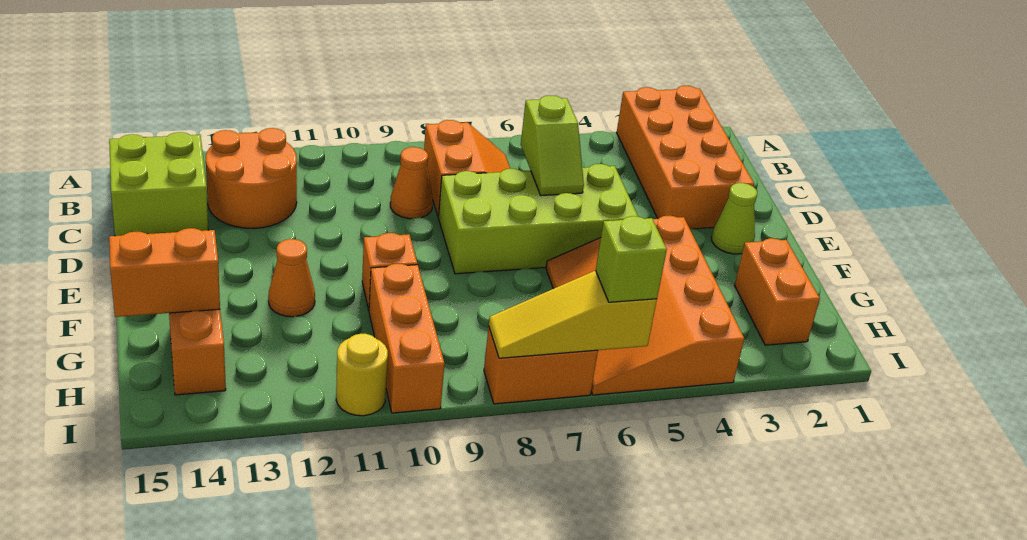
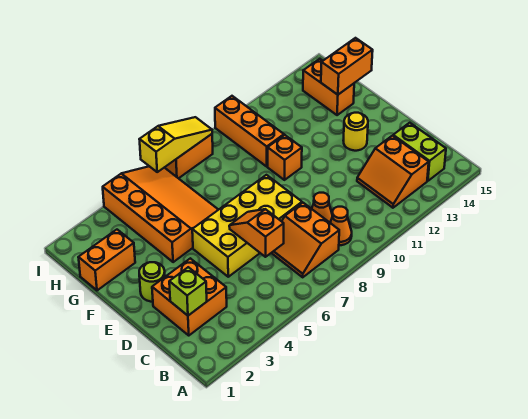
orange brick A2:D3 level 1 -> orange brick C2:D3 level 1
orange round brick B12:C13 level 1 -> orange slope B12:C13 level 1 top 13
lime brick B14:C15 level 1 -> lime brick B14:C14 level 1
lime slope C6:D6 level 2 top C -> orange slope C6:D6 level 2 top C
lime brick D5:E8 level 1 -> yellow brick D5:E8 level 1
lime cone E2 level 1 -> lime round brick E2 level 1
orange cone F12 level 1 -> orange cone B9 level 1
orange brick G2:H2 level 1 -> orange brick G1:G2 level 1
lime brick I6 level 3 -> lime brick C2 level 2
yellow round brick I11 level 1 -> yellow round brick E13 level 1

